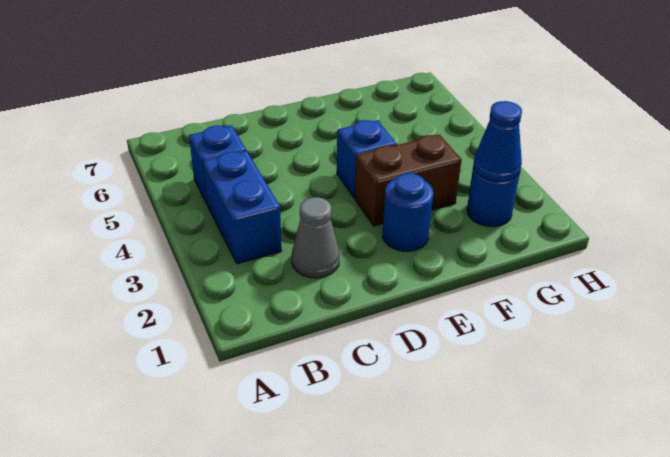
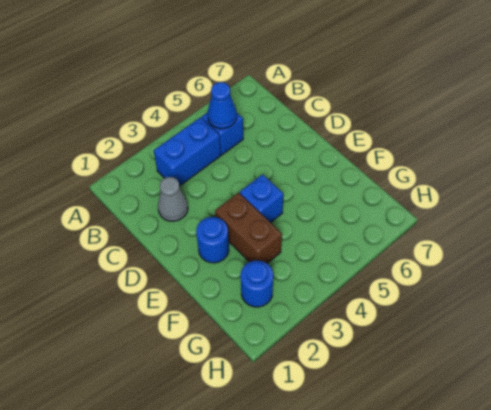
blue cone G2 level 2 -> blue cone B5 level 2

